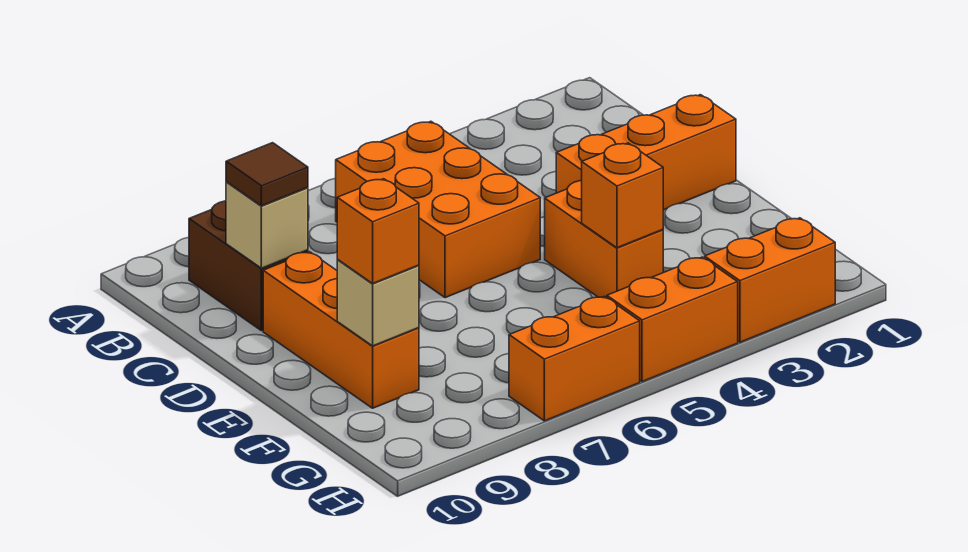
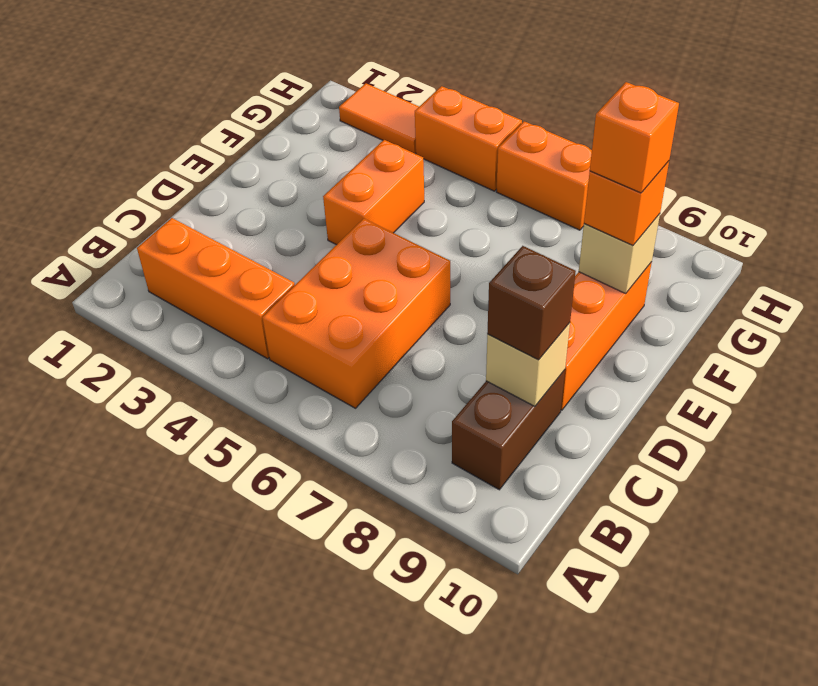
brown tile C9 level 3 -> brown brick C9 level 3
orange brick D1:D3 level 1 -> orange brick B2:B4 level 1
orange brick F4 level 2 -> orange brick F9 level 4
orange brick H2:H3 level 1 -> orange tile H2:H3 level 1

